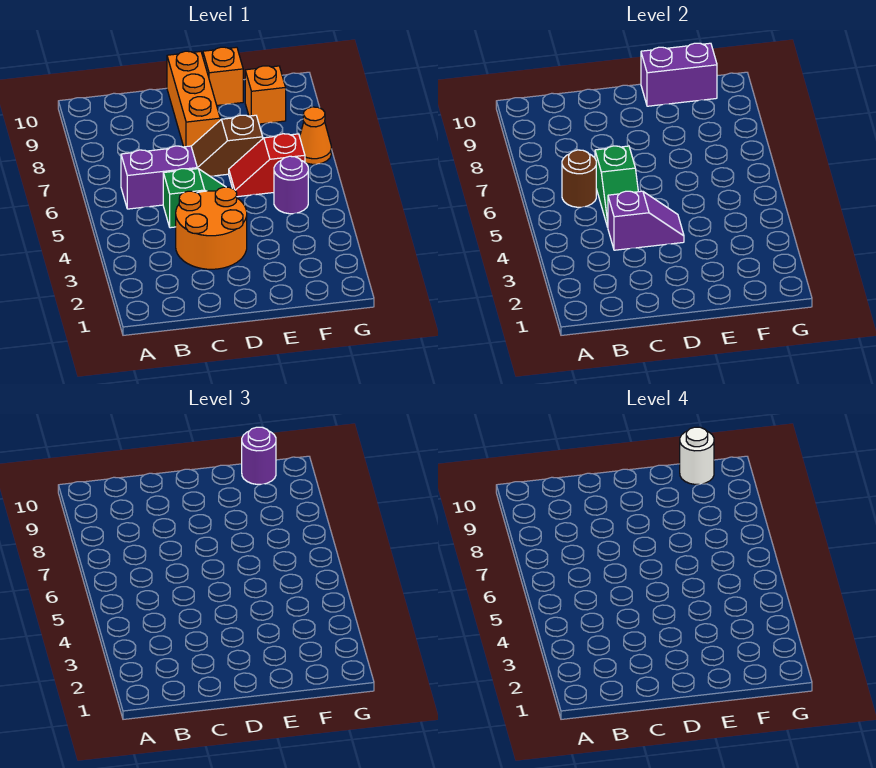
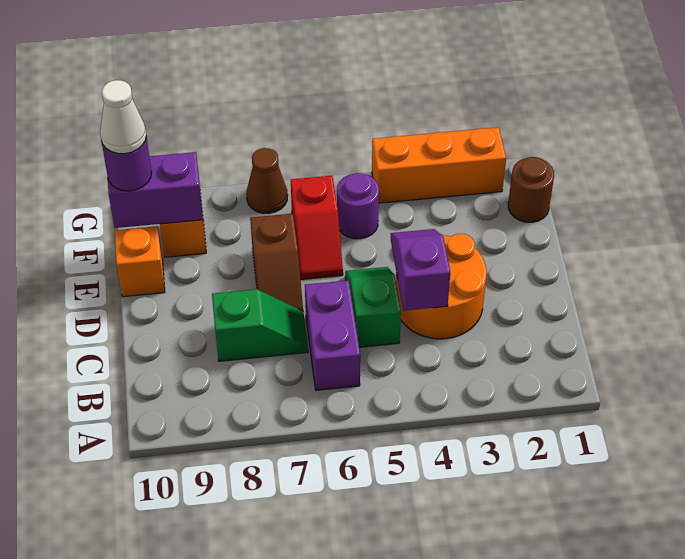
brown round brick B6 level 2 -> brown round brick F1 level 1
green slope C5:C6 level 2 top 6 -> green slope C7:C8 level 1 top 8
orange brick D8:D10 level 1 -> orange brick G2:G4 level 1
purple brick E10:F10 level 2 -> purple brick F9:F10 level 2
white round brick F10 level 4 -> white cone F10 level 4
orange cone G7 level 1 -> brown cone G7 level 1

